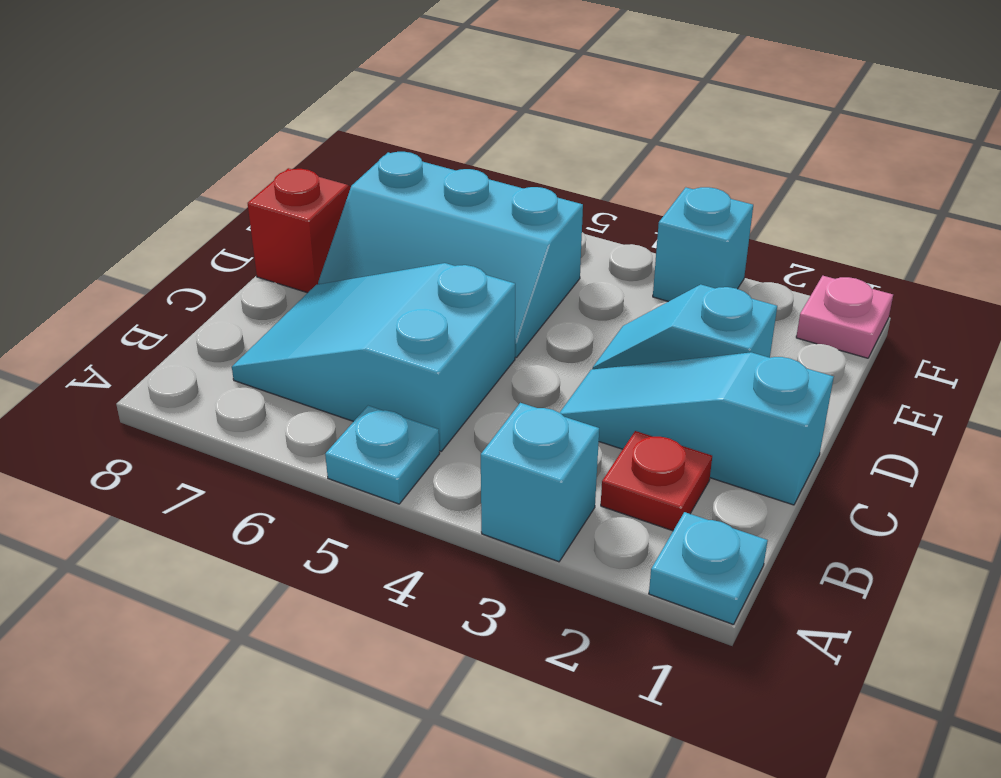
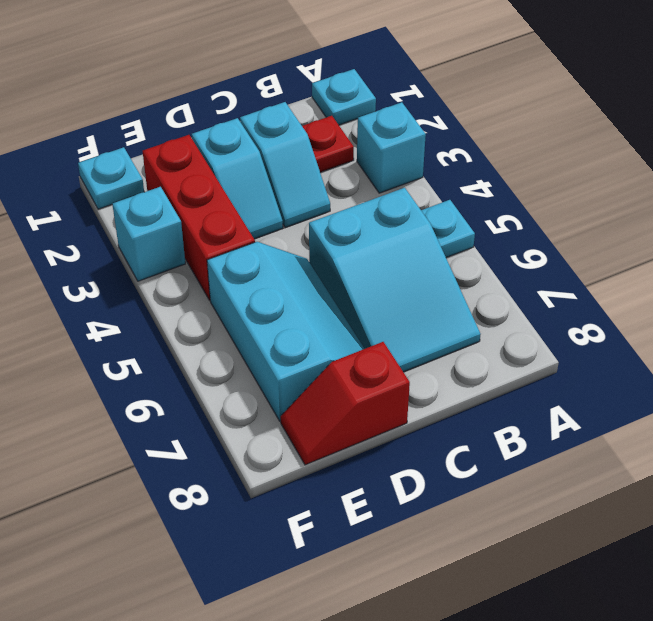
cyan slope C1:C3 level 1 top 1 -> cyan slope C2:C3 level 1 top 2
none -> red brick E2:E4 level 1
pink plate F1 level 1 -> cyan plate F1 level 1

